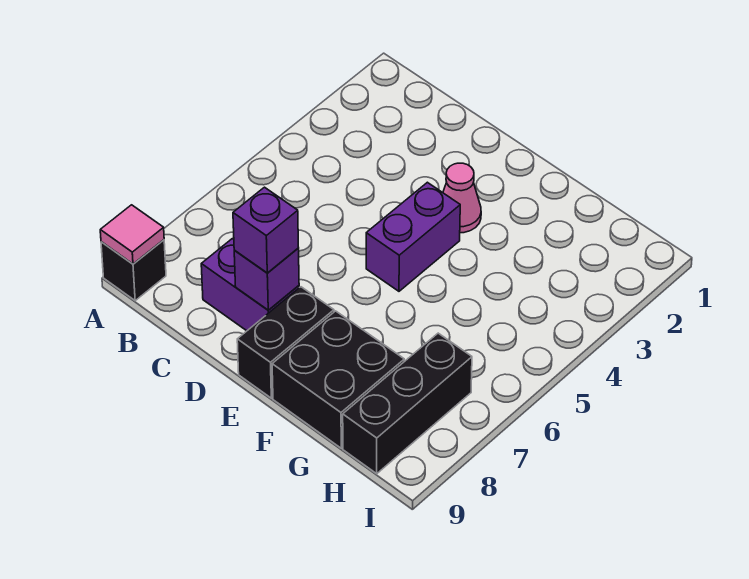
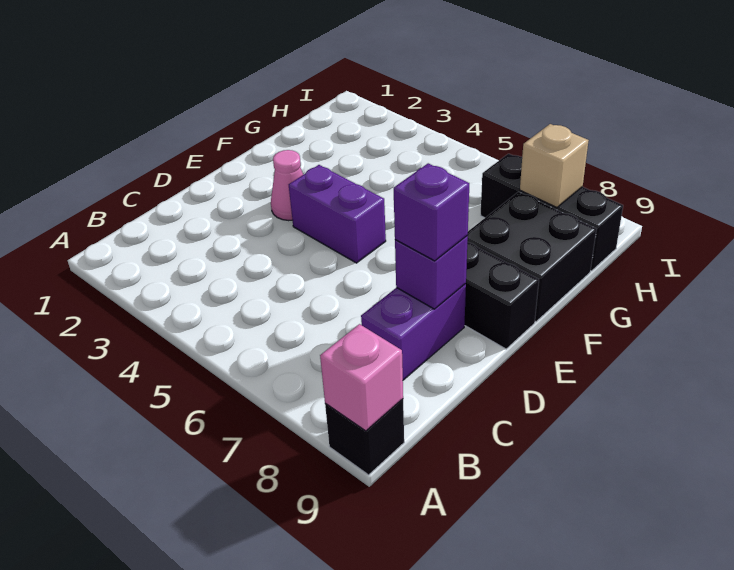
pink tile A9 level 2 -> pink brick A9 level 2
none -> tan brick H8 level 2

